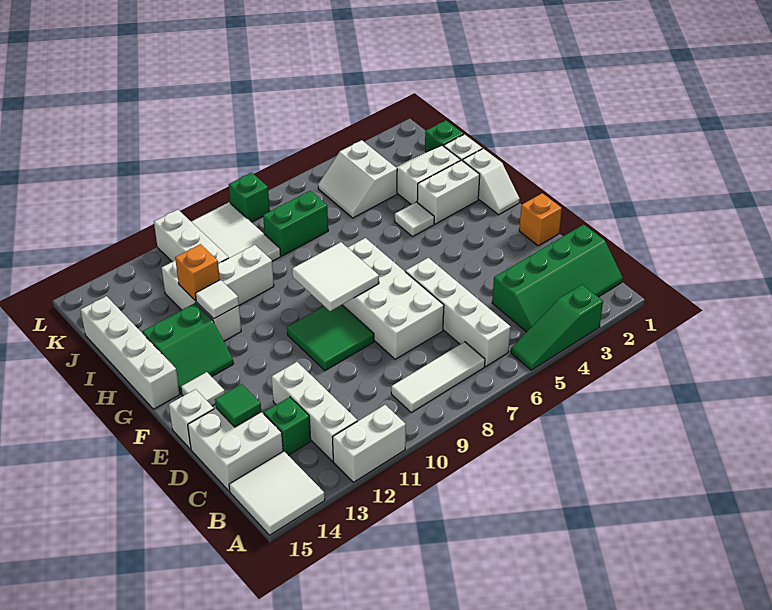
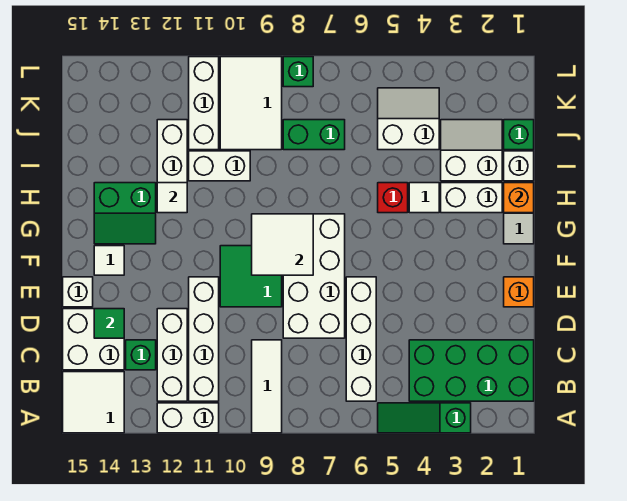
green slope B1:C4 level 1 top C -> green brick B1:C4 level 1
white tile B7:B9 level 1 -> white tile A9:C9 level 1
white brick G15:J15 level 1 -> white brick B11:E11 level 1
none -> red brick H5 level 1
orange brick I12 level 2 -> orange brick H1 level 2
white slope J4:K5 level 1 top 4 -> white slope J4:K5 level 1 top J

